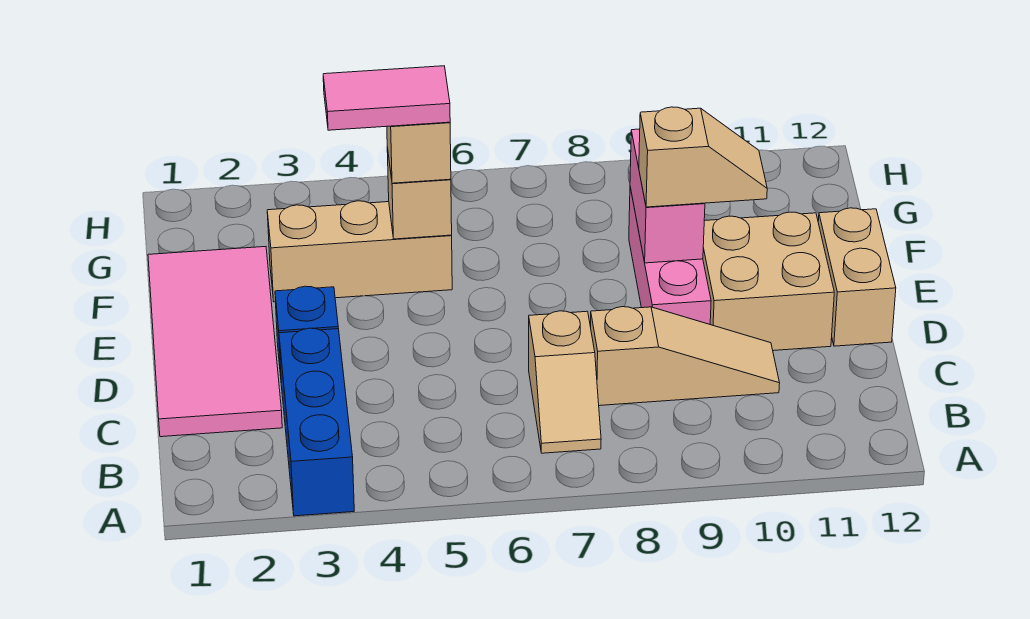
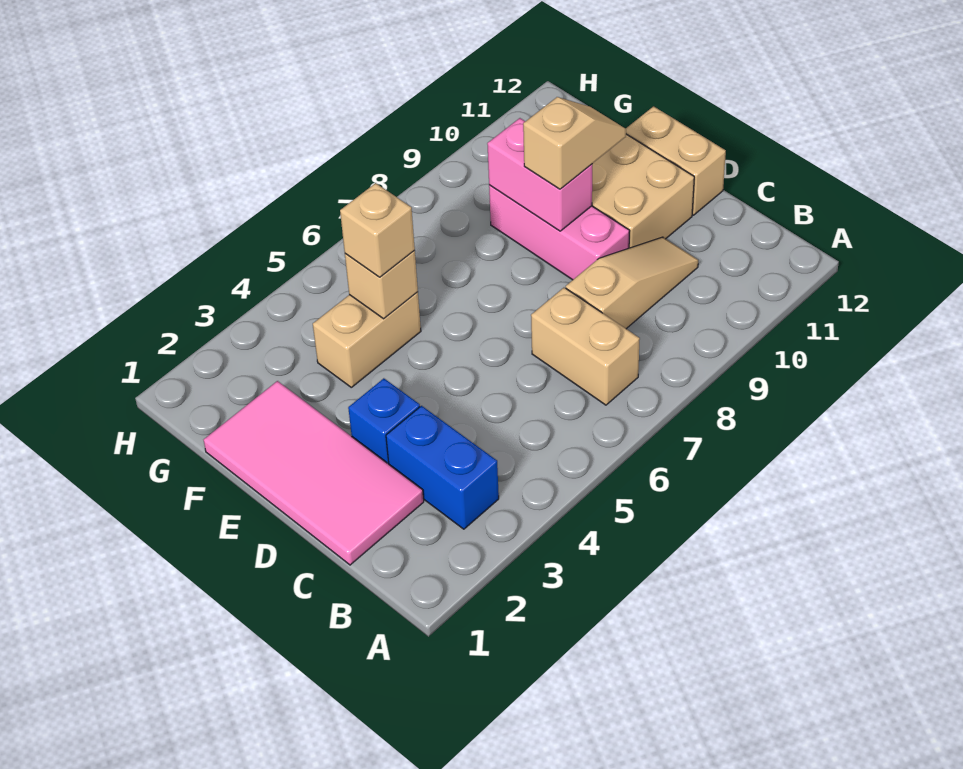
blue brick A3:C3 level 1 -> blue brick B3:C3 level 1
tan slope B7:C7 level 1 top C -> tan brick B7:C7 level 1
tan brick F3:F5 level 1 -> tan brick F4:F5 level 1
pink tile F4:F5 level 4 -> none

